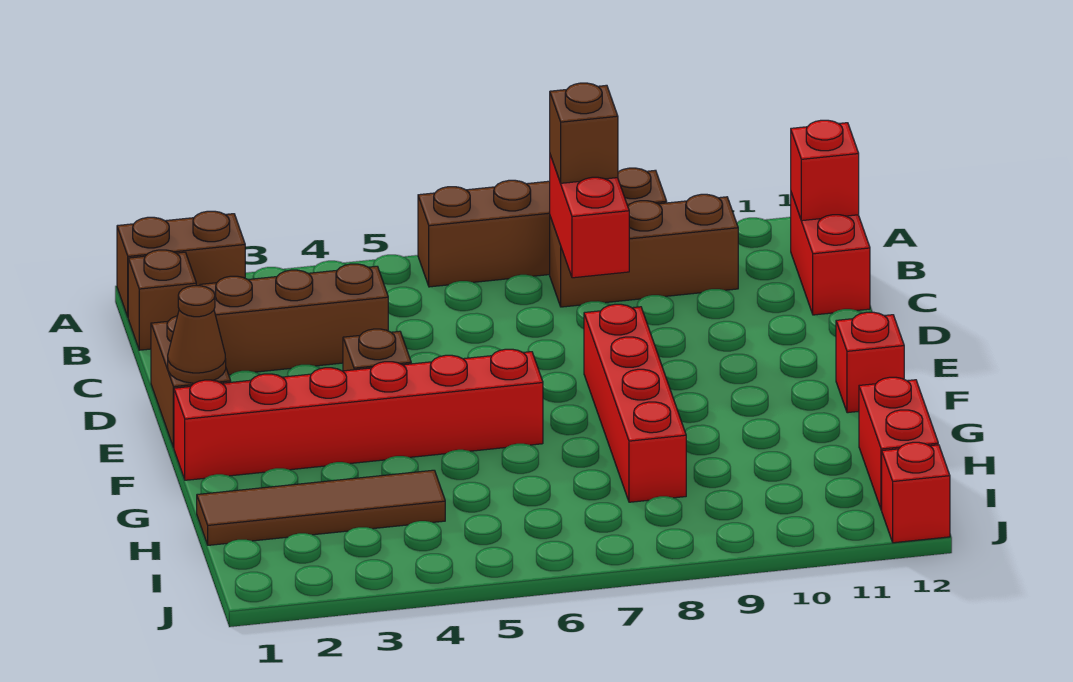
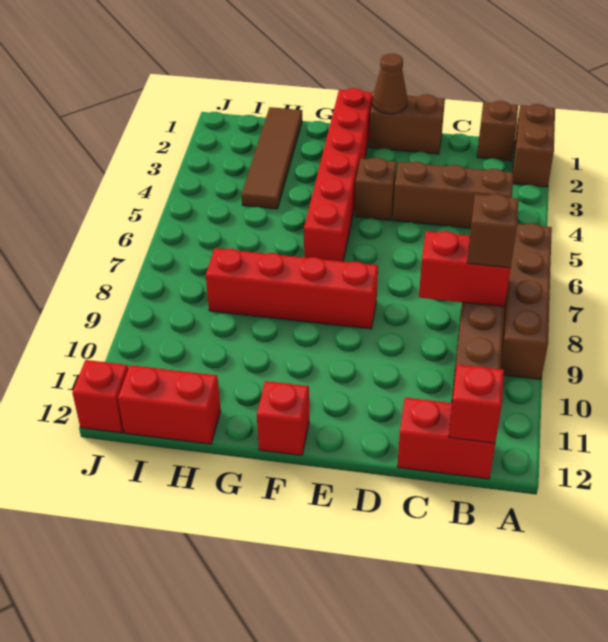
brown brick C2:C4 level 1 -> brown brick B4:D4 level 1

